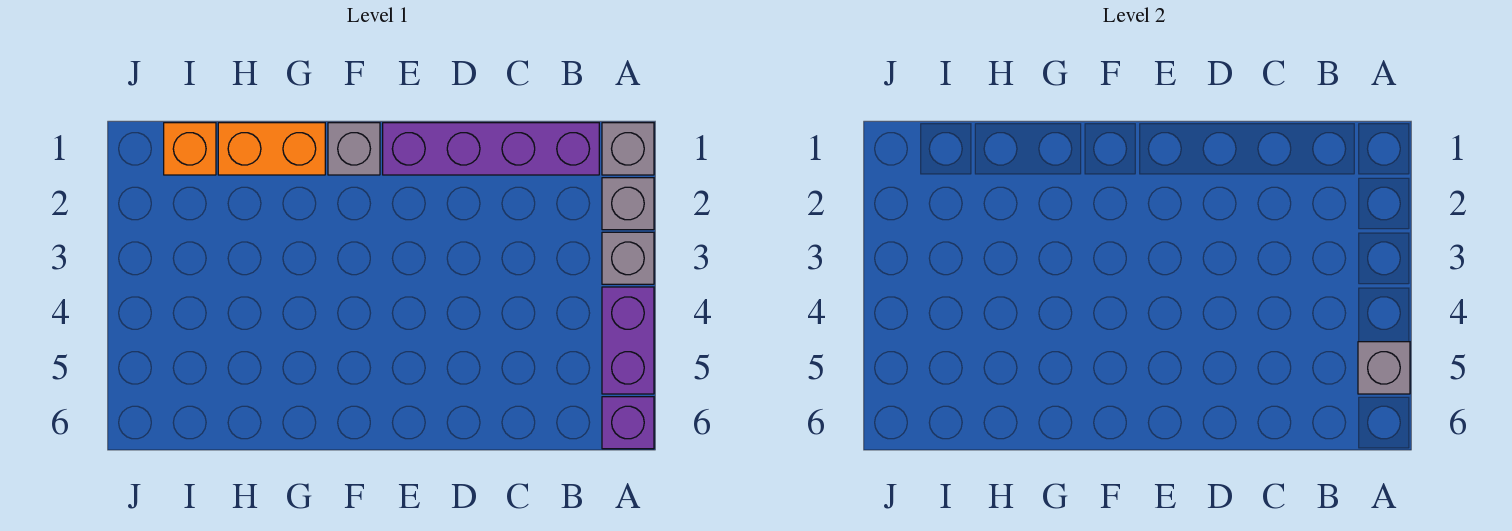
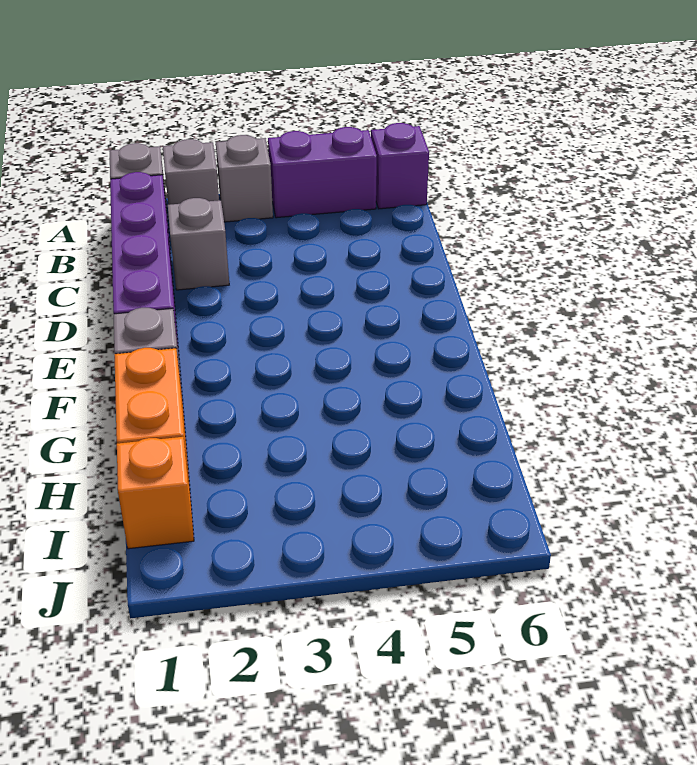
grey brick A5 level 2 -> grey brick C2 level 1

